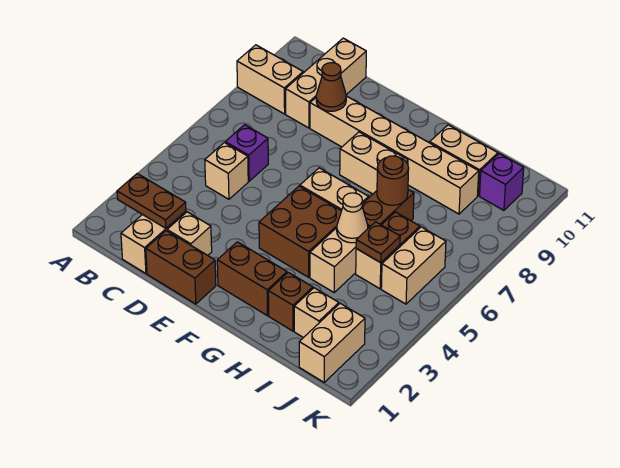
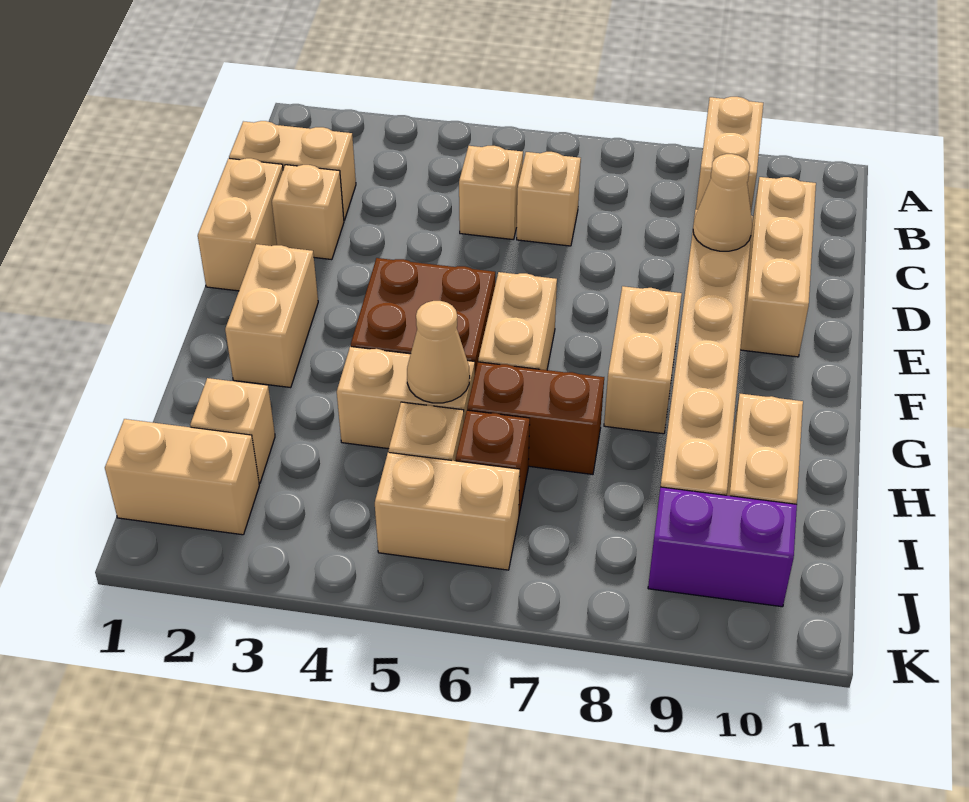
brown plate B2:C2 level 2 -> none
purple brick C6 level 1 -> tan brick C6 level 1
tan brick C9:C11 level 1 -> tan brick C10:E10 level 1
brown brick D1:E1 level 1 -> tan brick D1:E1 level 1
brown cone D9 level 2 -> tan cone D9 level 2
brown brick F2:G2 level 1 -> tan brick F2:G2 level 1
brown brick H2 level 1 -> none
brown round brick H7 level 2 -> none
brown plate I5 level 2 -> none
purple brick J10 level 1 -> purple brick J9:J10 level 1

